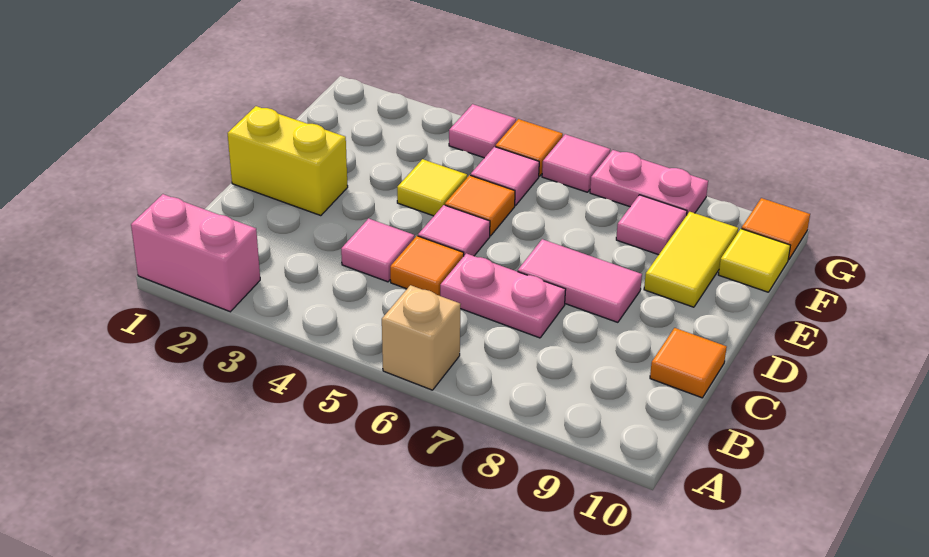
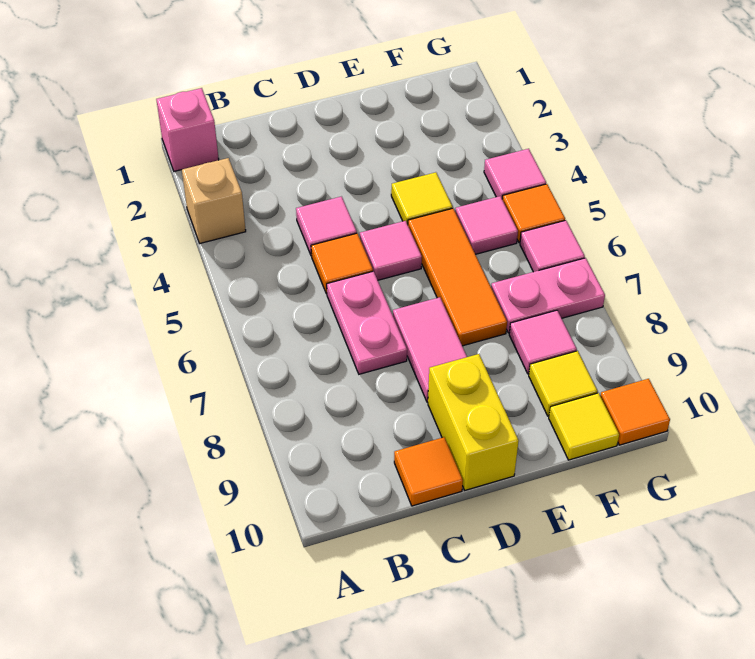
pink brick A1:A2 level 1 -> pink brick A1 level 1
tan brick A6 level 1 -> tan brick A3 level 1
yellow brick D1:D2 level 1 -> yellow brick D9:D10 level 1
orange tile E5 level 1 -> orange tile E5:E7 level 1
yellow tile E9:F9 level 1 -> yellow tile F9 level 1
pink plate G7:G8 level 1 -> pink plate F7:G7 level 1

